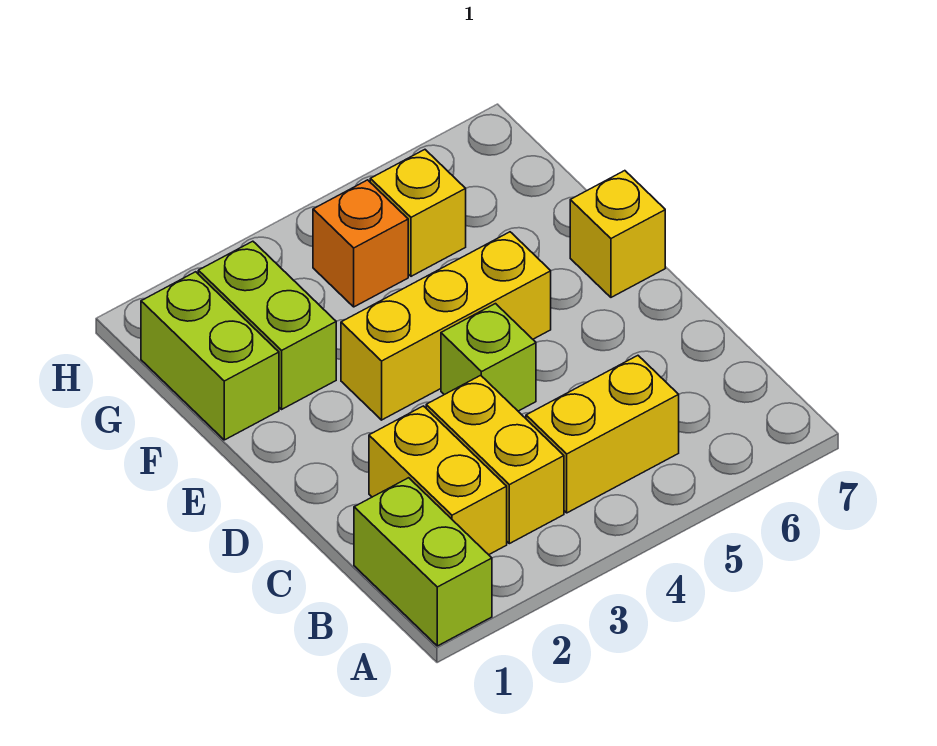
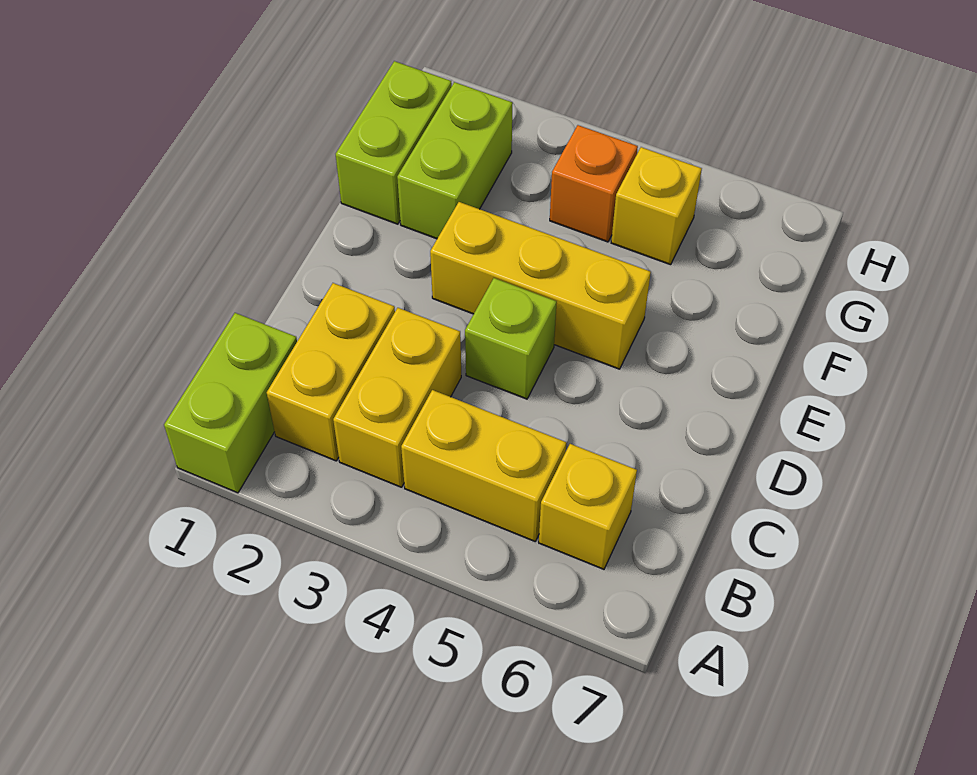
yellow brick E7 level 1 -> yellow brick B6 level 1

